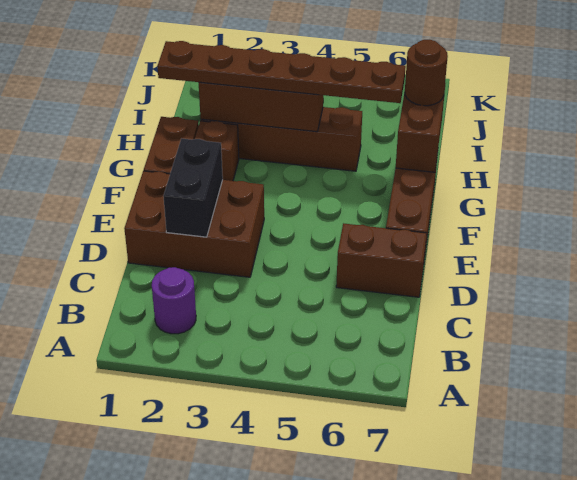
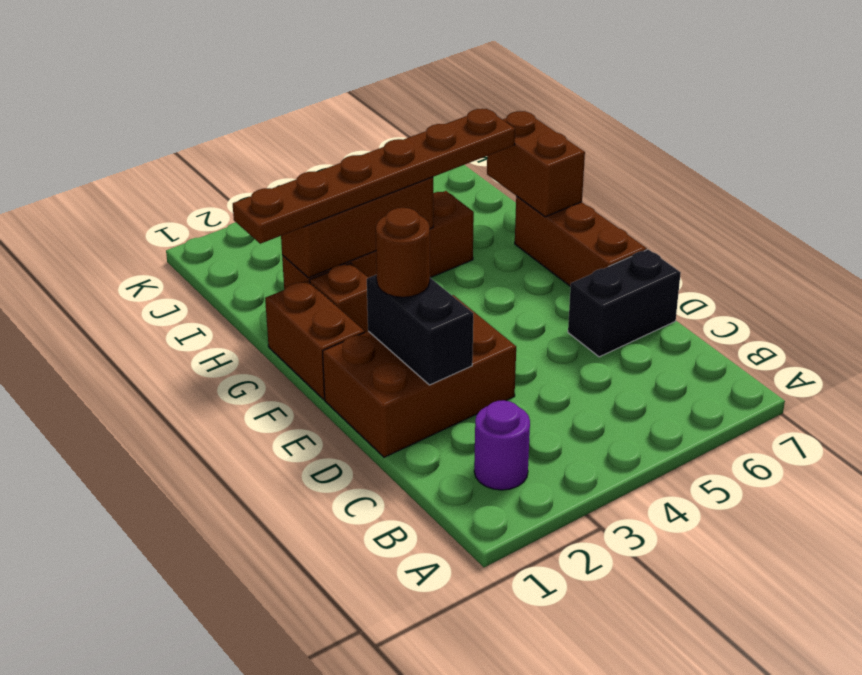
brown brick D6:D7 level 1 -> black brick D6:D7 level 1
brown round brick H7 level 3 -> brown round brick E2 level 3

